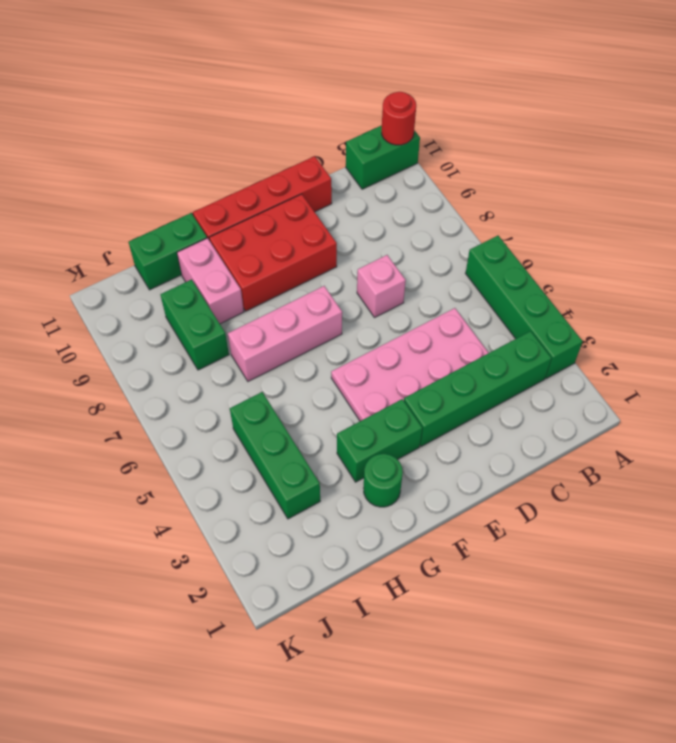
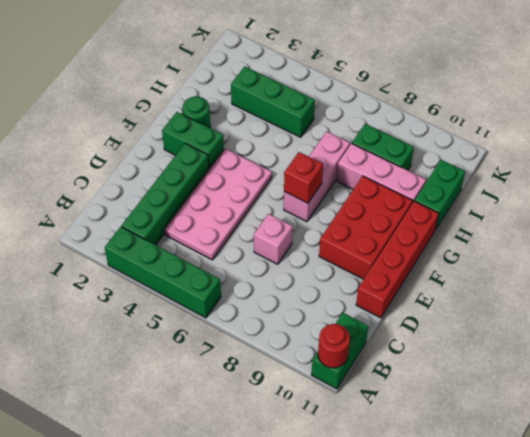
green brick F3:G3 level 1 -> green brick F2:F3 level 1
none -> red brick F7 level 2
pink brick H9:H10 level 1 -> pink brick H8:H10 level 1

